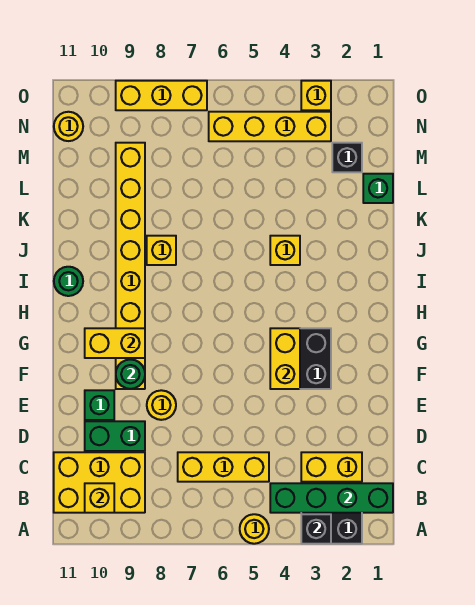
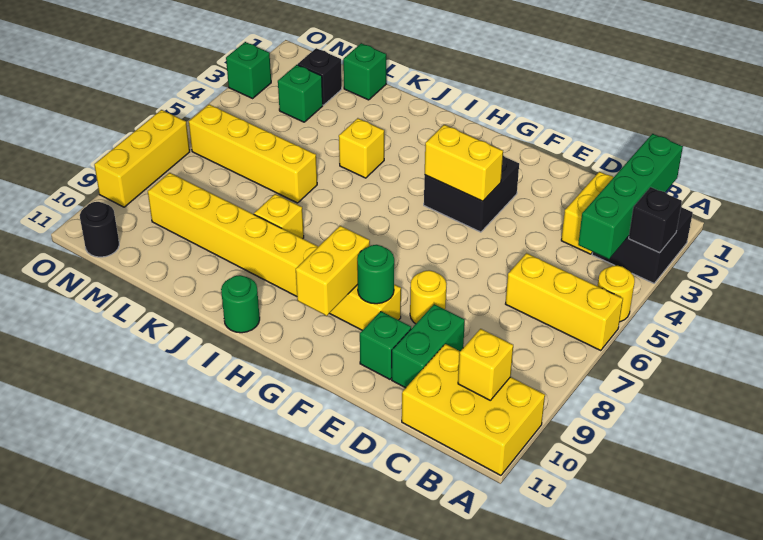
yellow brick B9:C11 level 1 -> yellow brick A10:C11 level 1
yellow brick C5:C7 level 1 -> yellow brick A6:C6 level 1
none -> green brick M3 level 1
yellow brick N3:N6 level 1 -> yellow brick K6:N6 level 1
yellow round brick N11 level 1 -> black round brick N11 level 1
yellow brick O3 level 1 -> green brick O3 level 1

